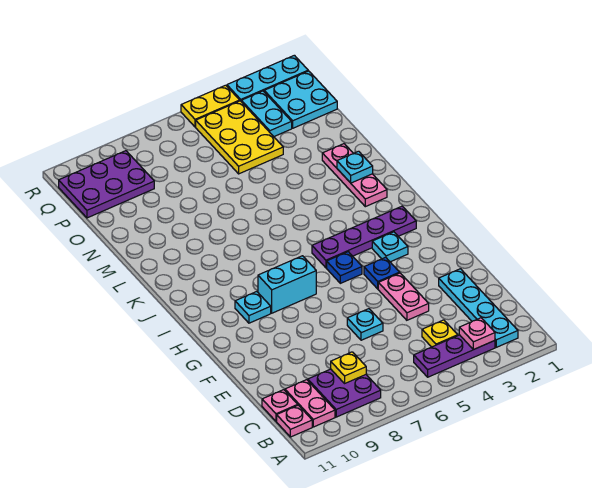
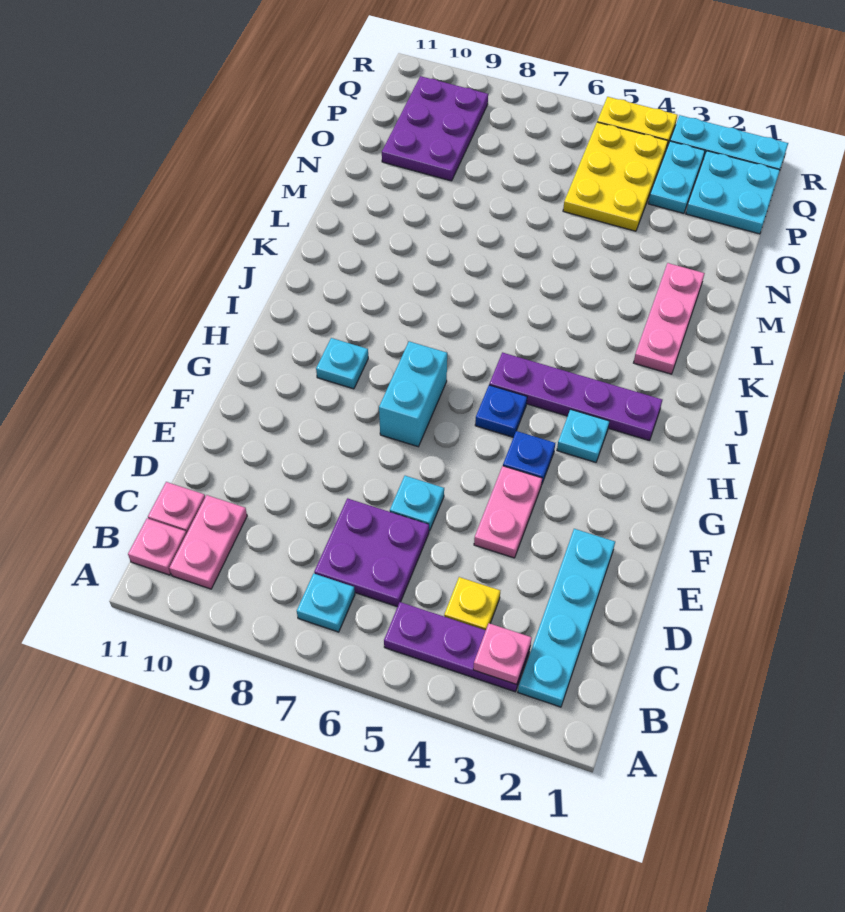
purple plate B8:C9 level 1 -> purple plate C6:D7 level 1
yellow plate C8 level 2 -> none
cyan brick H7:H8 level 1 -> cyan brick G7:H7 level 1
cyan plate L2 level 2 -> cyan plate B7 level 1
purple plate P9:Q11 level 1 -> purple plate O9:Q10 level 1

